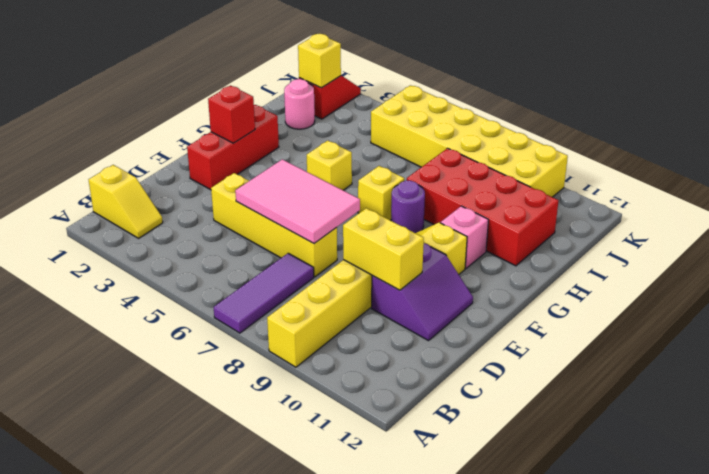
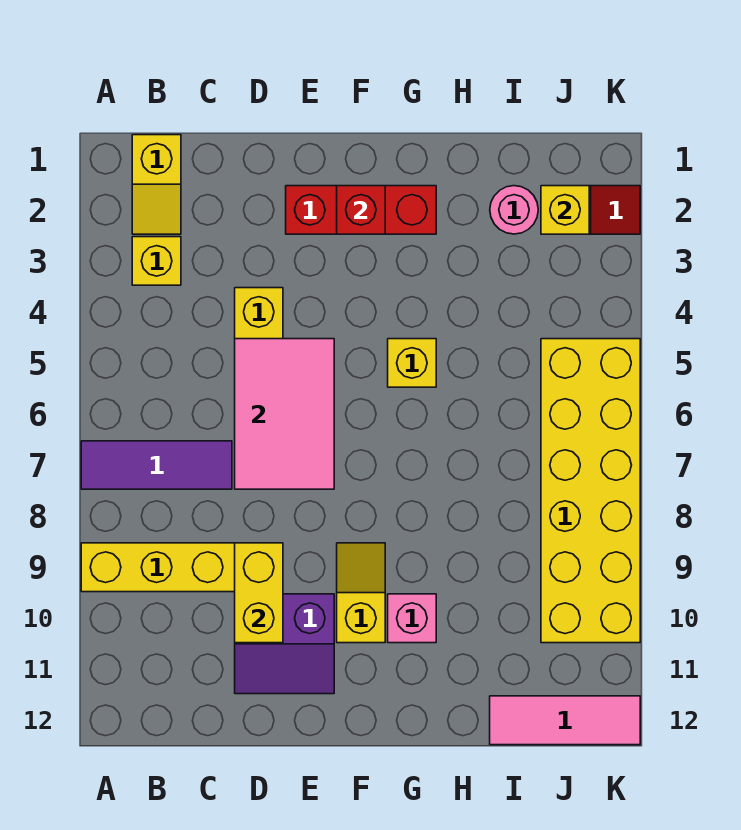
yellow brick G7 level 1 -> yellow brick B3 level 1
purple round brick G8 level 1 -> none
red brick H8:I11 level 1 -> none
none -> pink tile I12:K12 level 1

